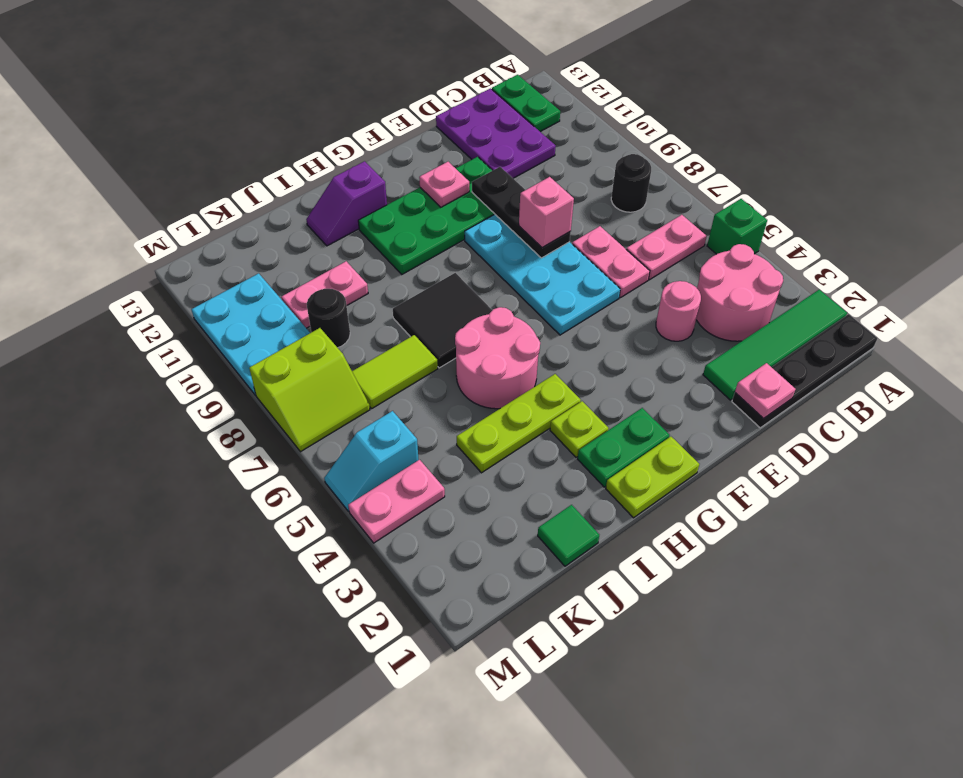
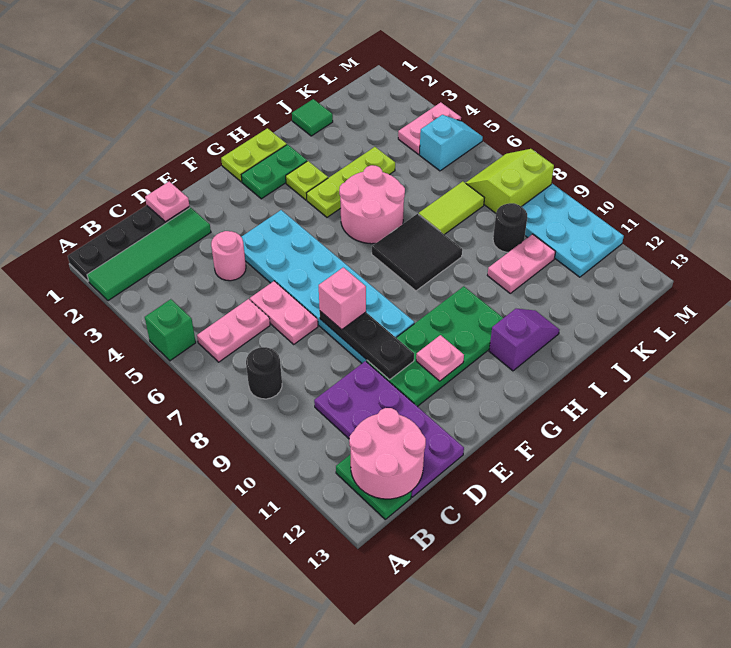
pink round brick B3:C4 level 1 -> pink round brick B12:C13 level 2
purple plate C11:D13 level 1 -> purple plate C10:D13 level 1
cyan plate E6:F9 level 1 -> cyan plate E4:F9 level 1

